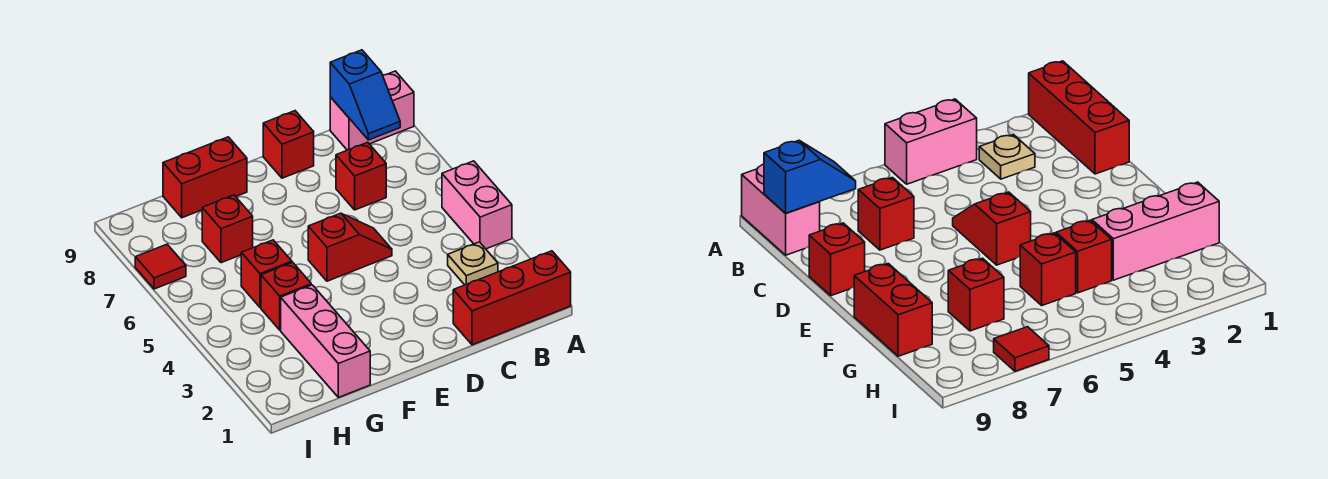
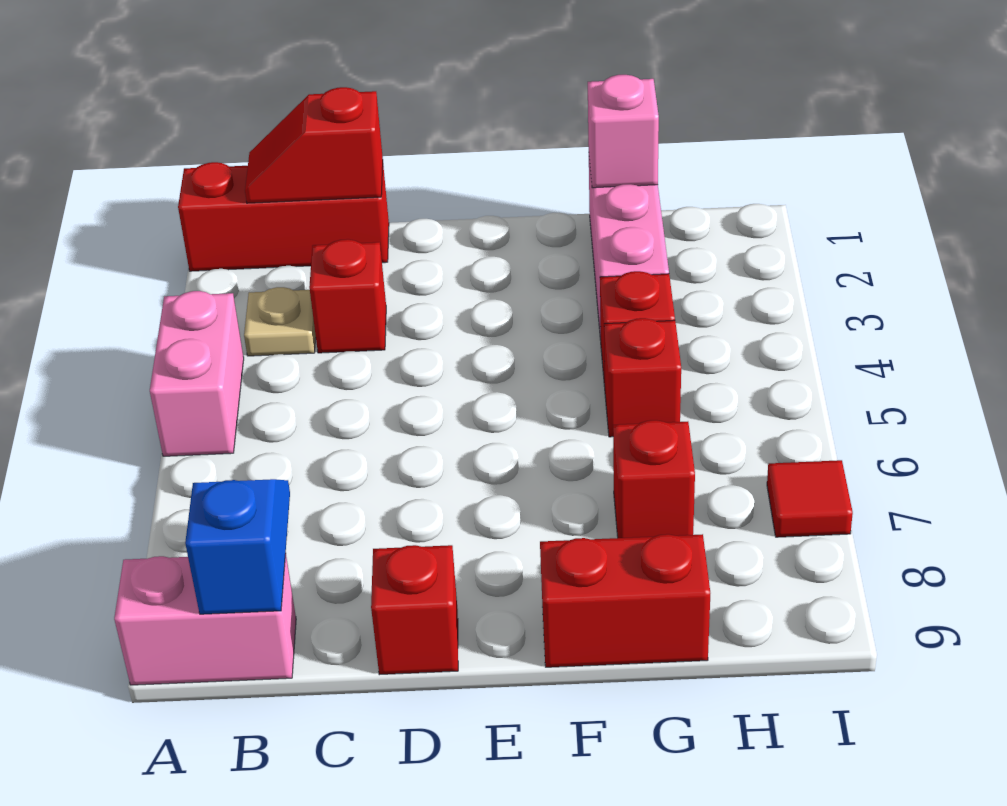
red brick C7 level 1 -> red brick C3 level 1
red slope D5:E5 level 1 top E -> red slope B1:C1 level 2 top C
none -> pink brick G1 level 2

